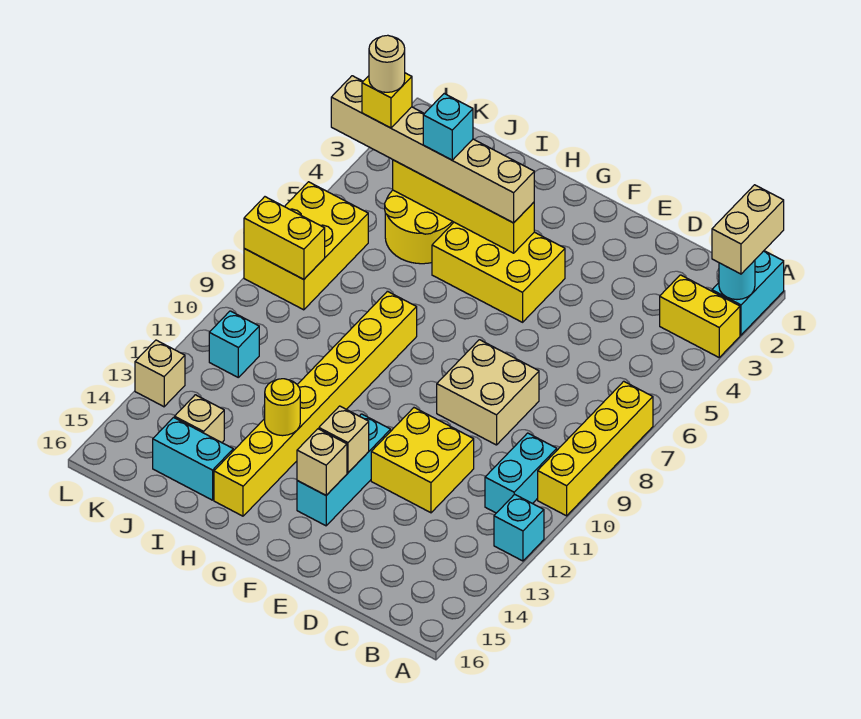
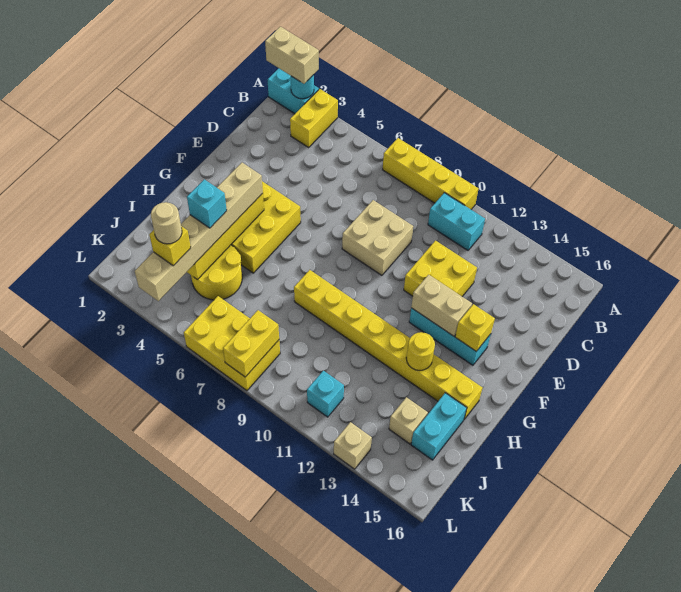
cyan brick A12 level 1 -> none
tan brick F13 level 2 -> tan brick F12:F13 level 2
tan brick F14 level 2 -> yellow brick F14 level 2

